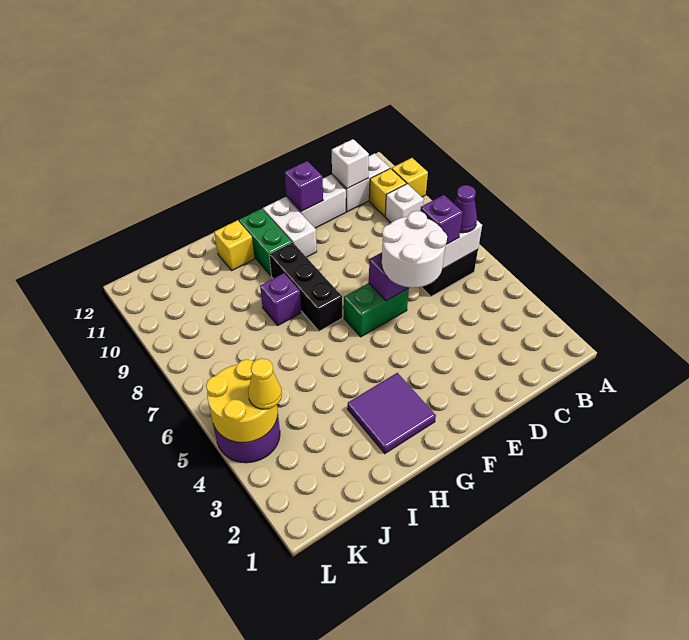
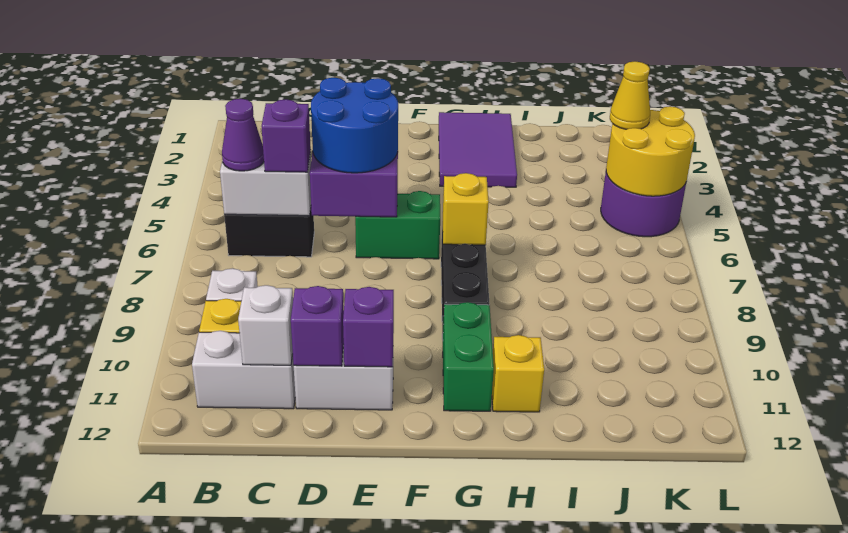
yellow brick A10 level 1 -> yellow brick G7 level 2
white round brick D5:E6 level 3 -> blue round brick D5:E6 level 3
white brick F10:F11 level 1 -> none
purple tile G2:H3 level 1 -> purple tile G1:H3 level 1
purple brick H8 level 1 -> purple brick D11 level 2

